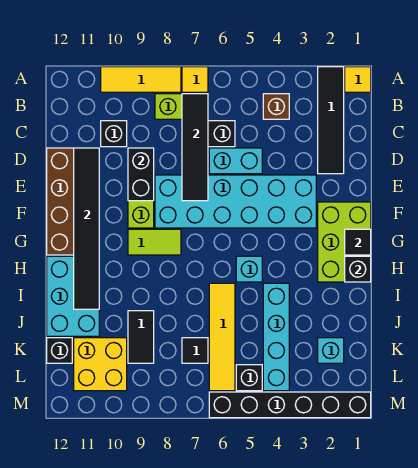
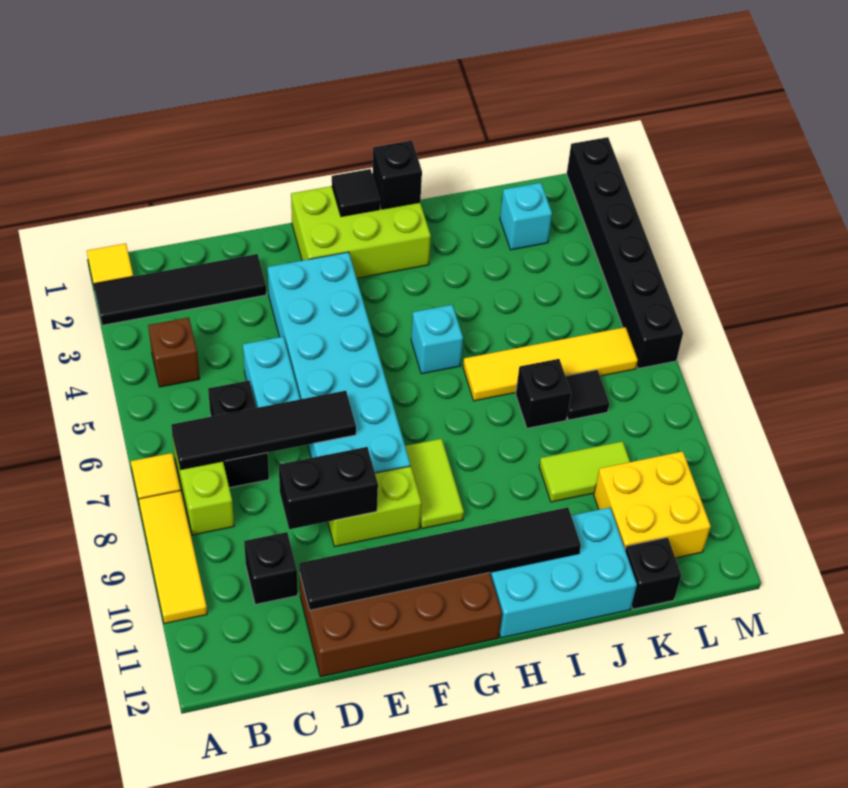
cyan brick I4:L4 level 1 -> none
black tile J9:K9 level 1 -> lime tile J9:K9 level 1
black brick L5 level 1 -> black brick J7 level 1

